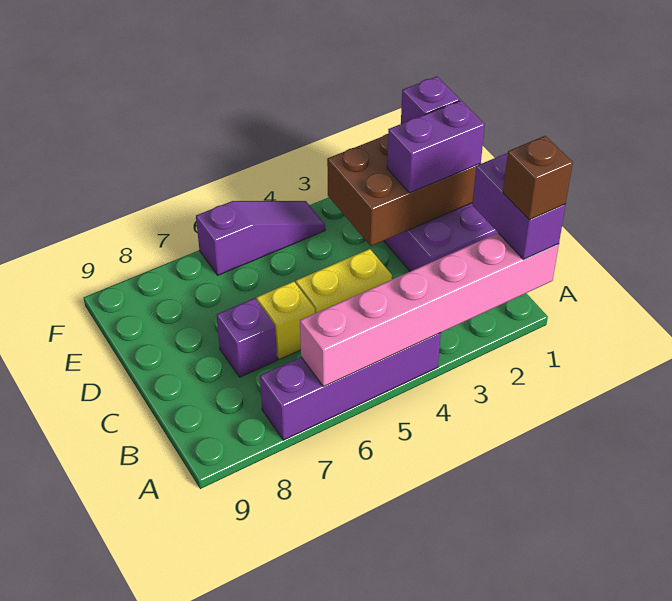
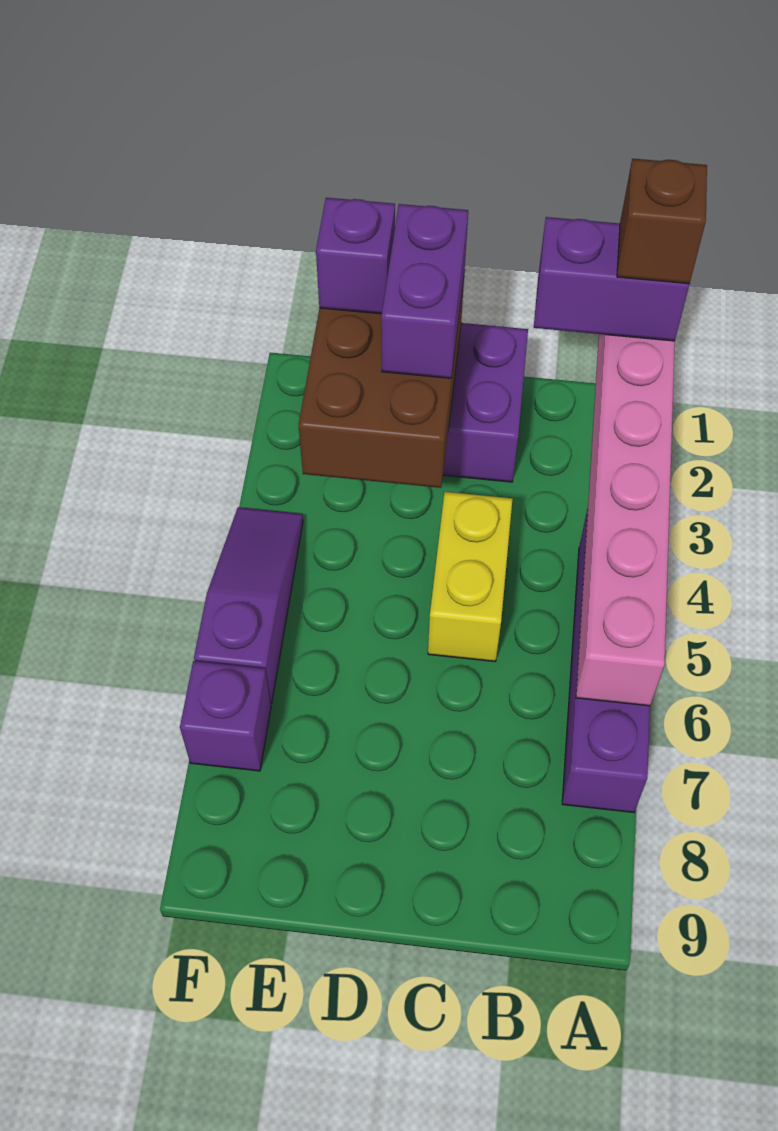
yellow brick C6 level 1 -> none
purple brick C7 level 1 -> purple brick F7 level 1

